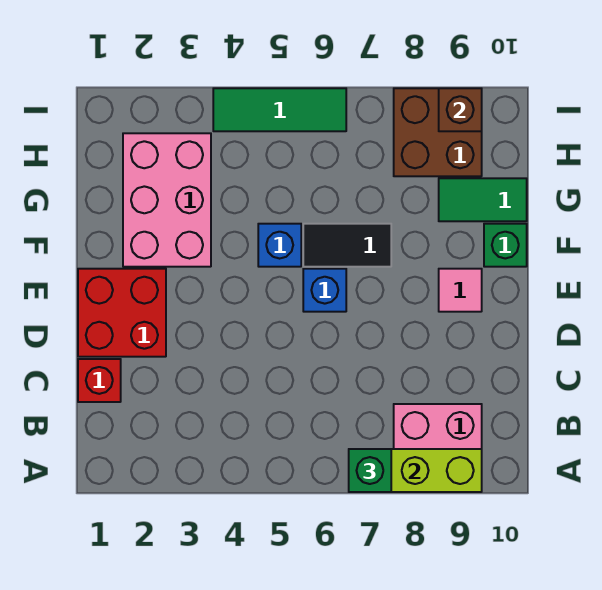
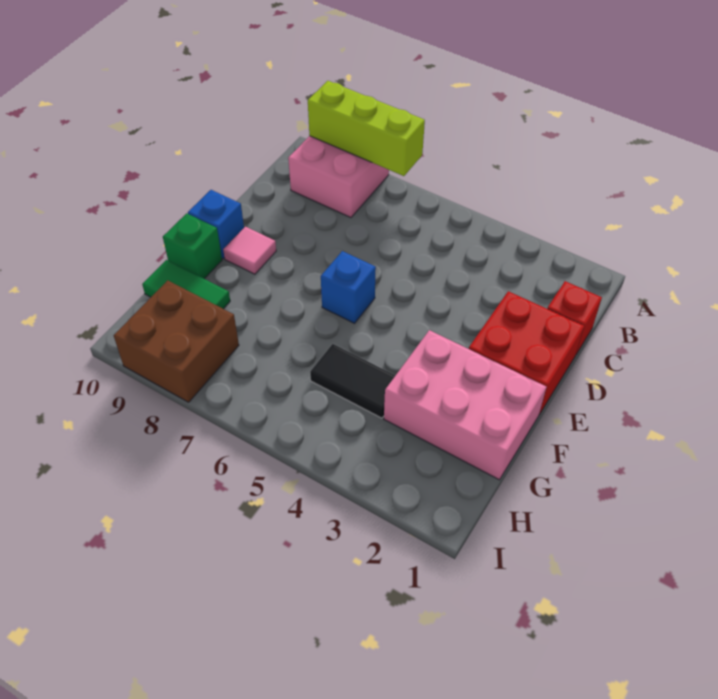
green brick A7 level 3 -> none
pink brick F2:H3 level 1 -> pink brick F1:G3 level 1
blue brick F5 level 1 -> blue brick E10 level 1
black tile F6:F7 level 1 -> black tile G4:G5 level 1
green tile I4:I6 level 1 -> none
brown brick I9 level 2 -> none

